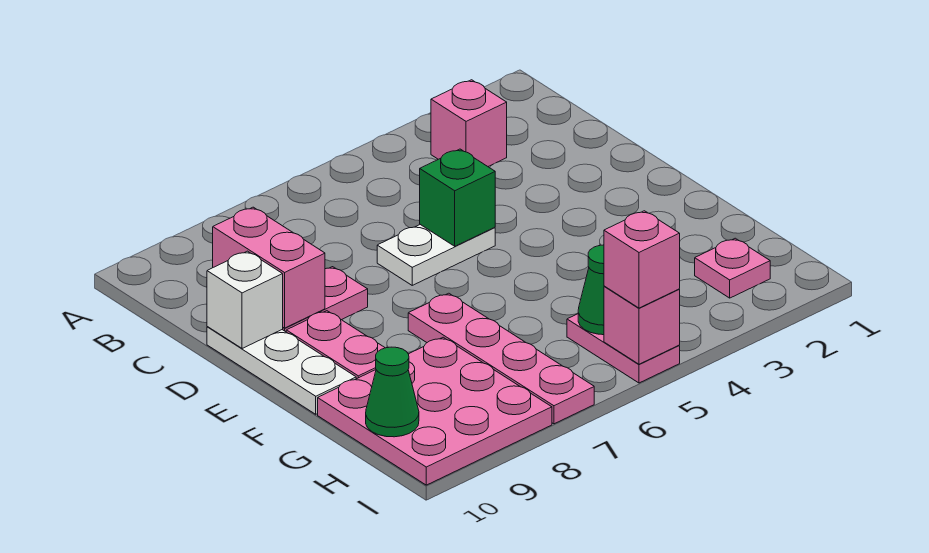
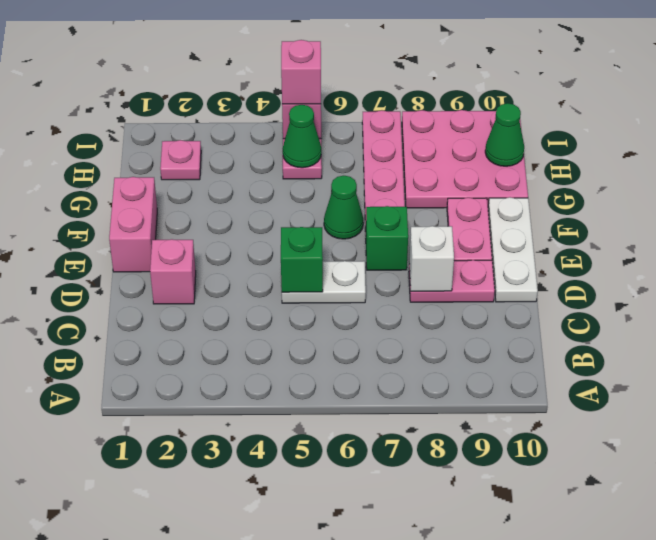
pink brick B3 level 1 -> pink brick D2 level 1
pink brick C9:D9 level 2 -> pink brick E1:F1 level 1
white brick D10 level 2 -> white brick D8 level 2
none -> green brick E7 level 1
none -> green cone F6 level 1

